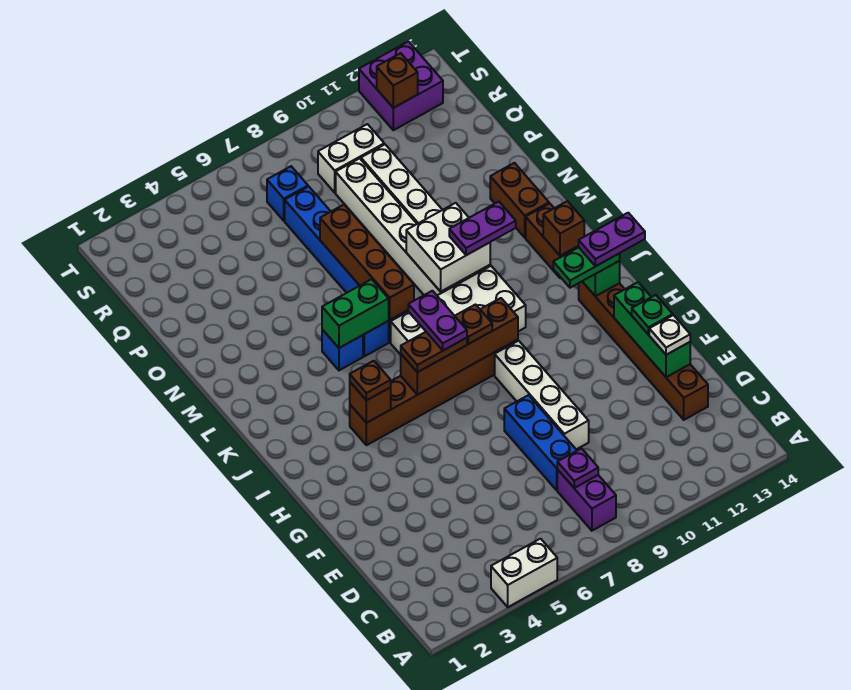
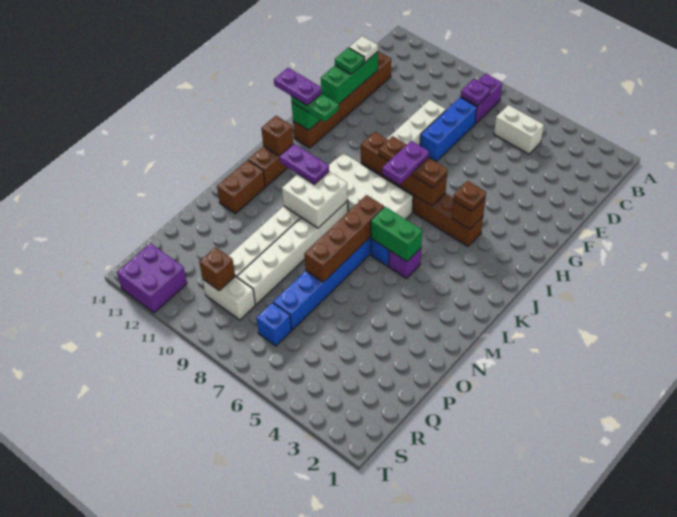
white brick A4:A5 level 1 -> white brick C5:C6 level 1
blue brick L5 level 1 -> purple brick L5 level 1
brown brick S12 level 2 -> brown brick R10 level 2

